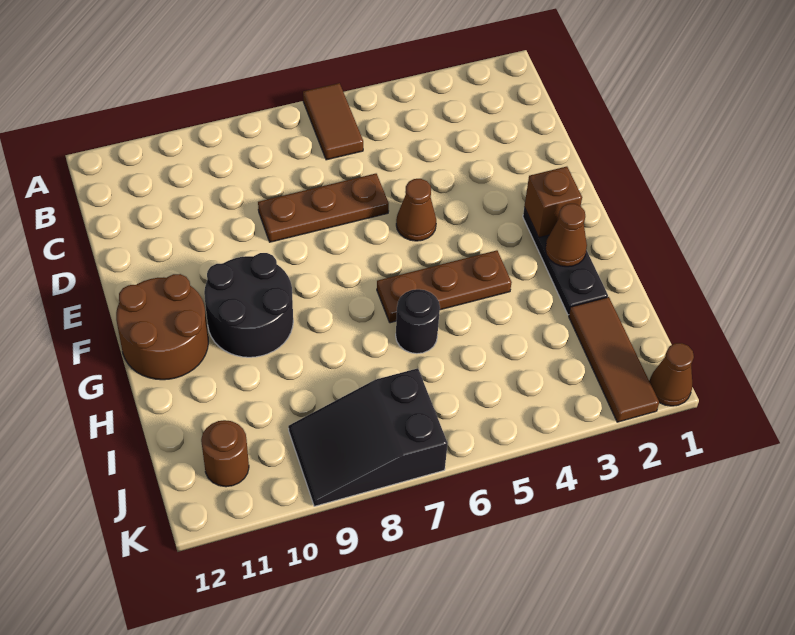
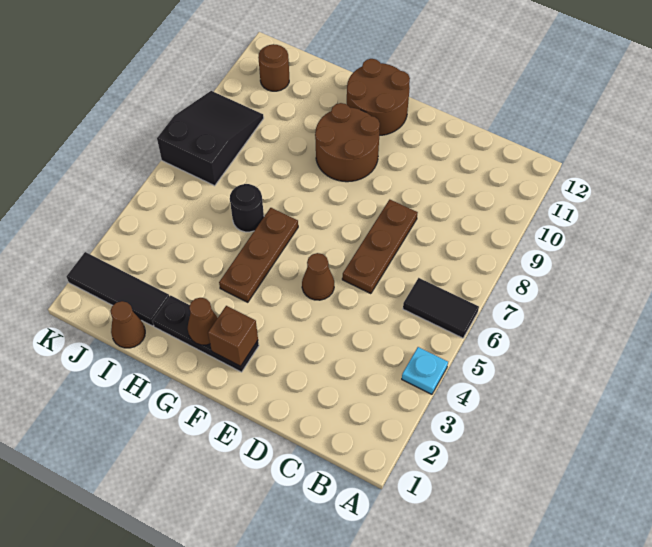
none -> cyan plate A4 level 1
brown tile A6:B6 level 1 -> black tile A6:B6 level 1
black round brick F9:G10 level 1 -> brown round brick F9:G10 level 1
brown tile I2:K2 level 1 -> black tile I2:K2 level 1
brown cone K1 level 1 -> brown cone I1 level 1

